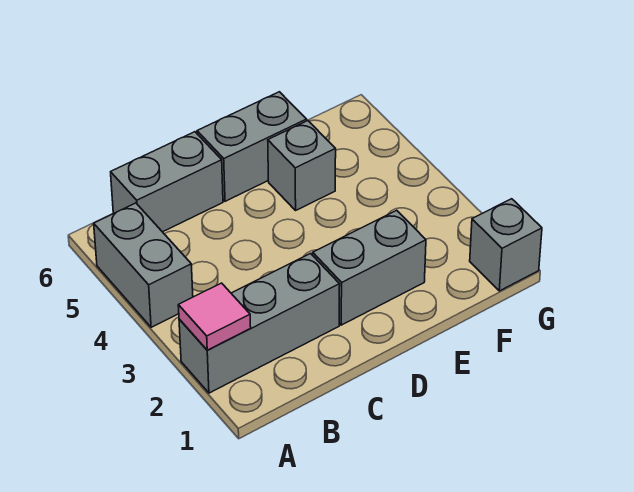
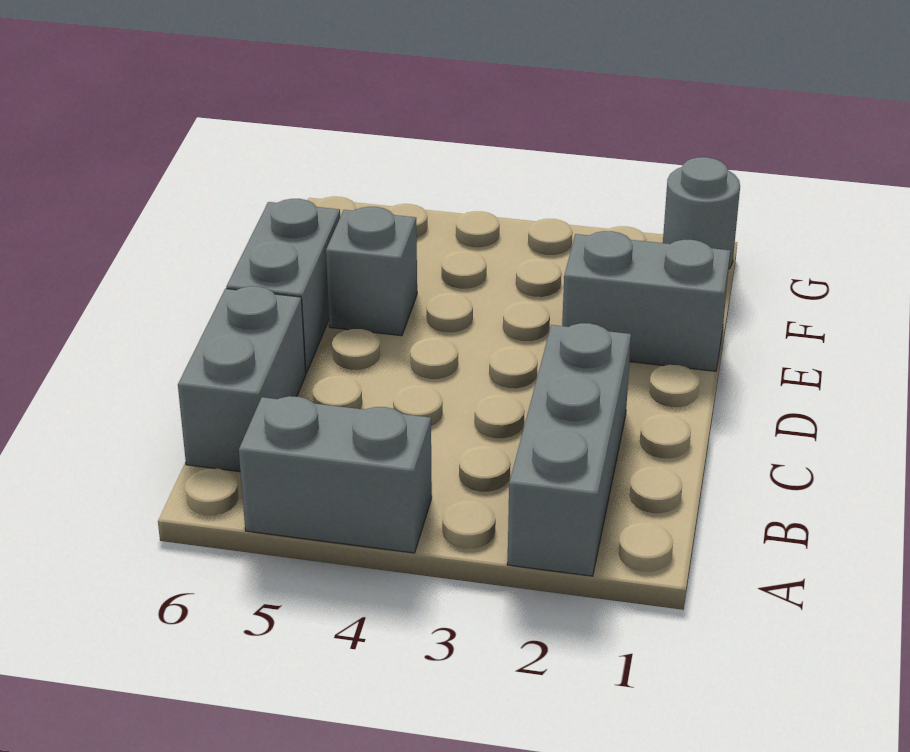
pink tile A2 level 2 -> none
grey brick D2:E2 level 1 -> grey brick E1:E2 level 1
grey brick G1 level 1 -> grey round brick G1 level 1

